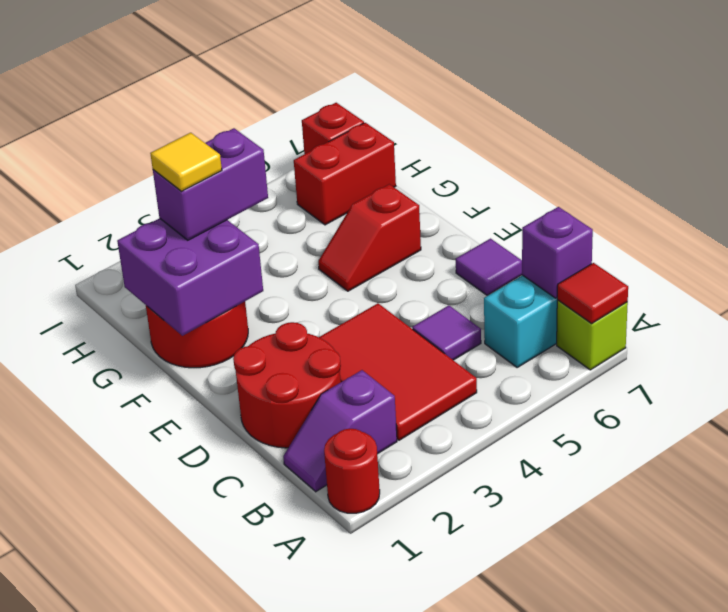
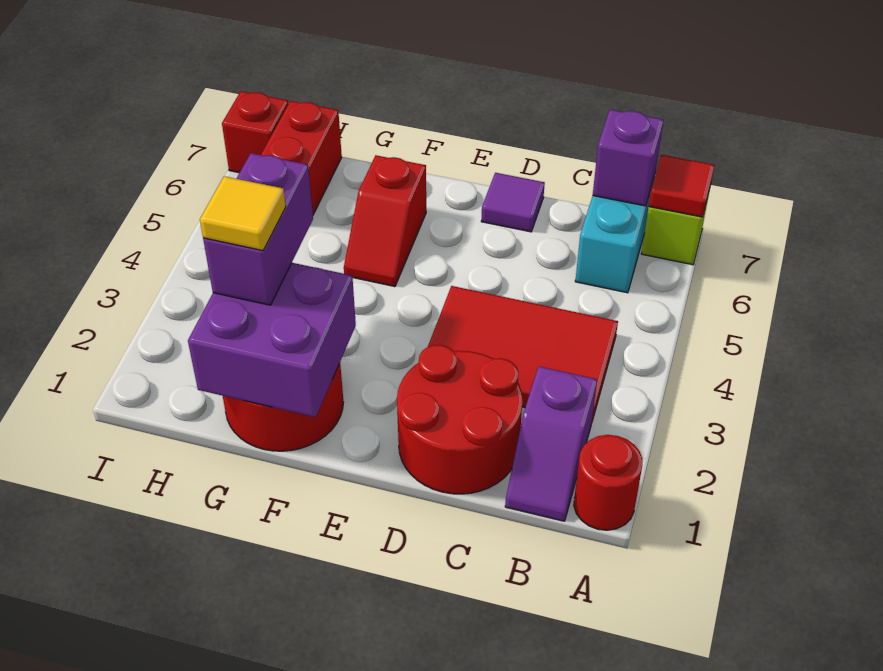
purple tile C5 level 1 -> none

